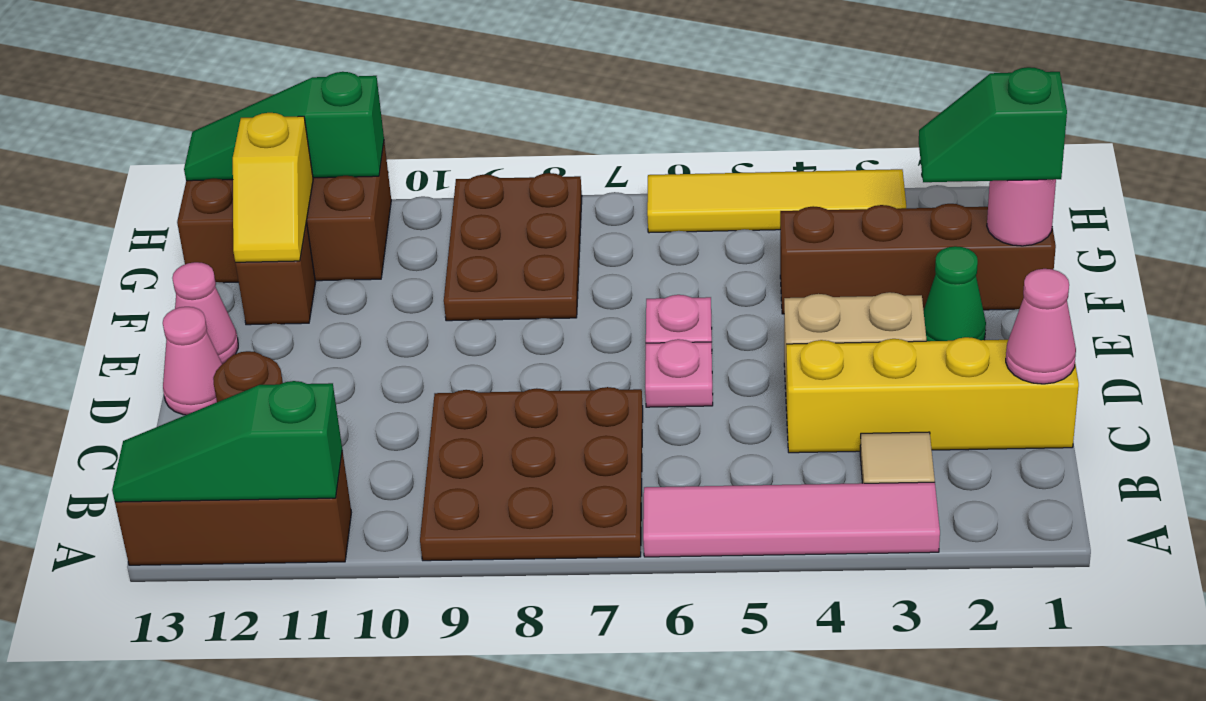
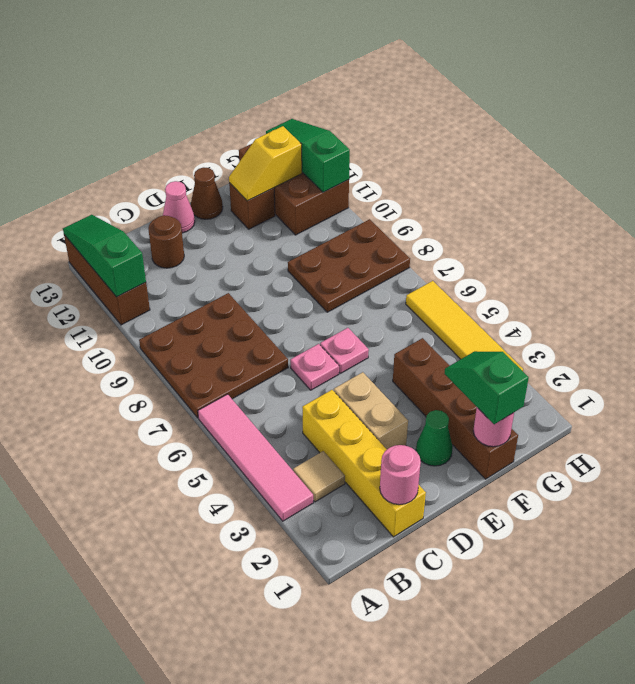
pink cone C1 level 2 -> pink round brick C1 level 2
pink cone E13 level 1 -> brown cone E13 level 1

